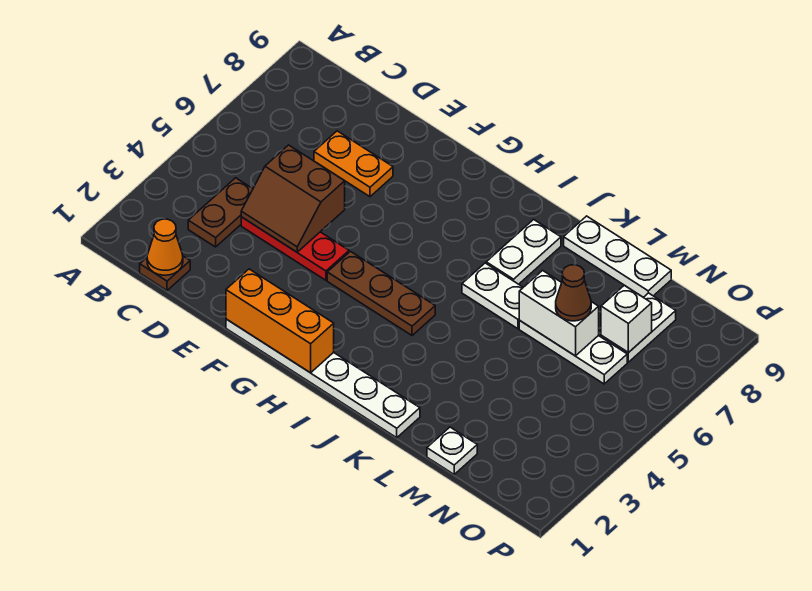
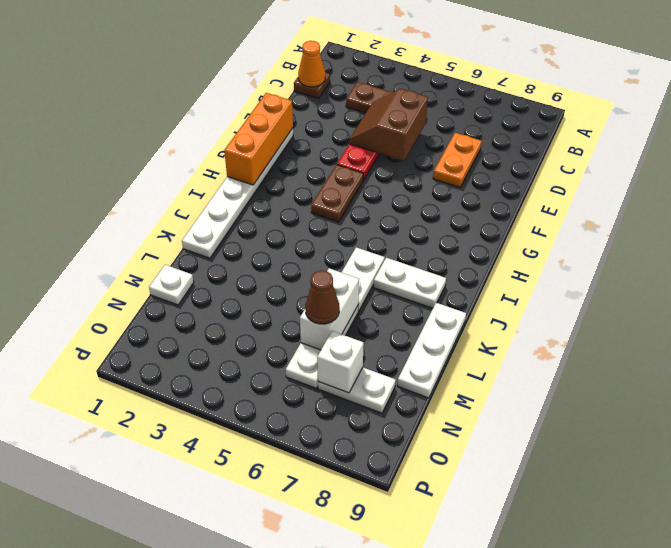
brown plate G4:I4 level 1 -> brown plate G4:H4 level 1

